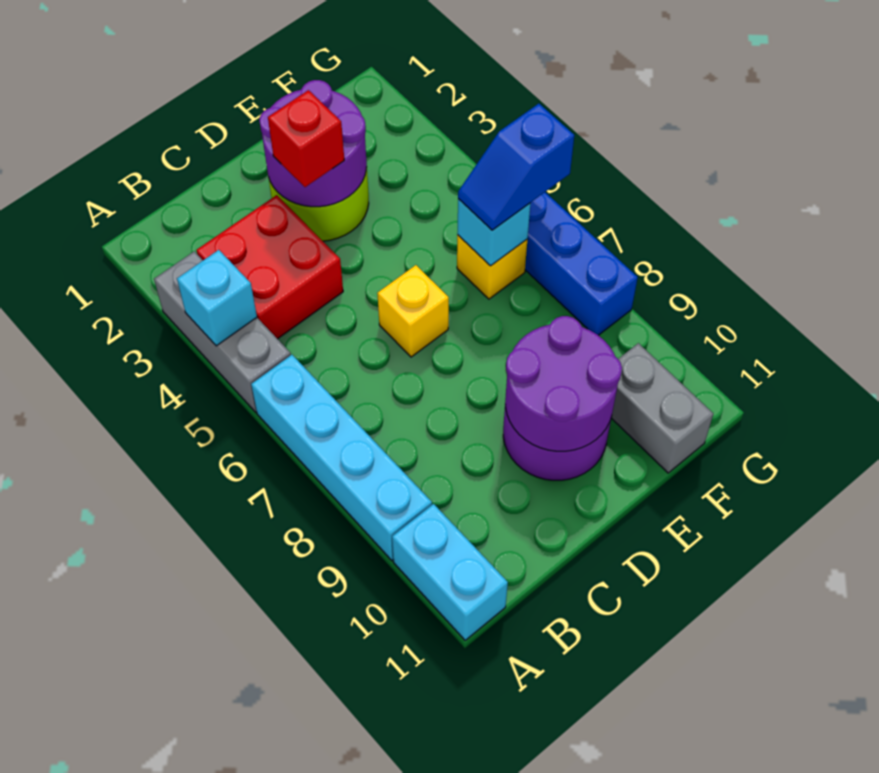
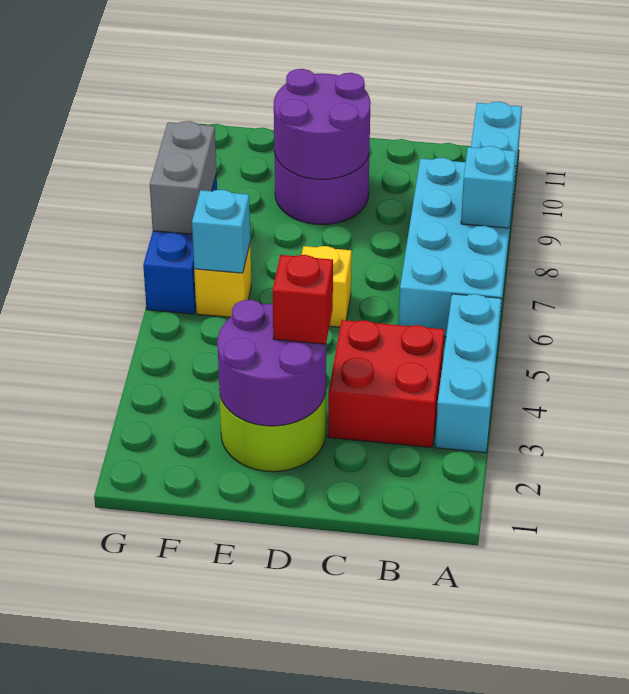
grey brick A3:A5 level 1 -> cyan brick A3:A5 level 1
cyan brick A4 level 2 -> cyan brick A8 level 2
cyan brick A6:A9 level 1 -> cyan brick A6:B9 level 1
blue slope F6:G6 level 3 top G -> none
grey brick F10:F11 level 1 -> grey brick G7:G8 level 2

